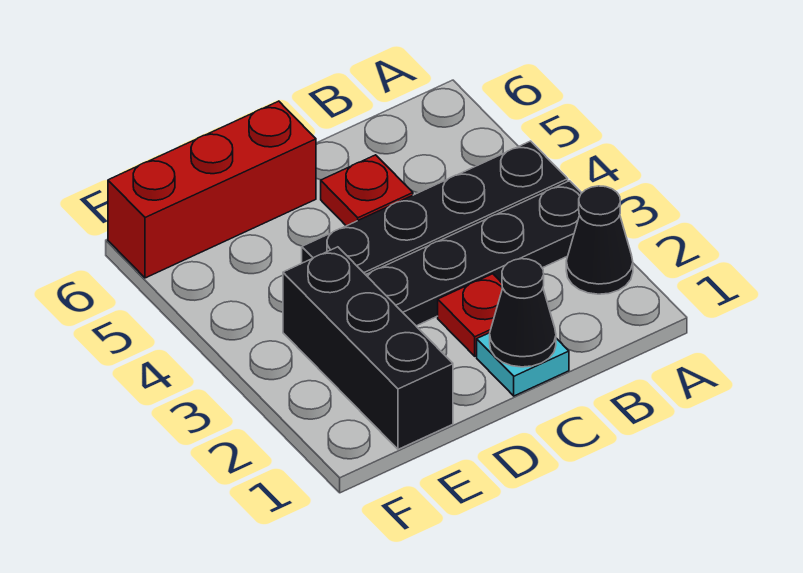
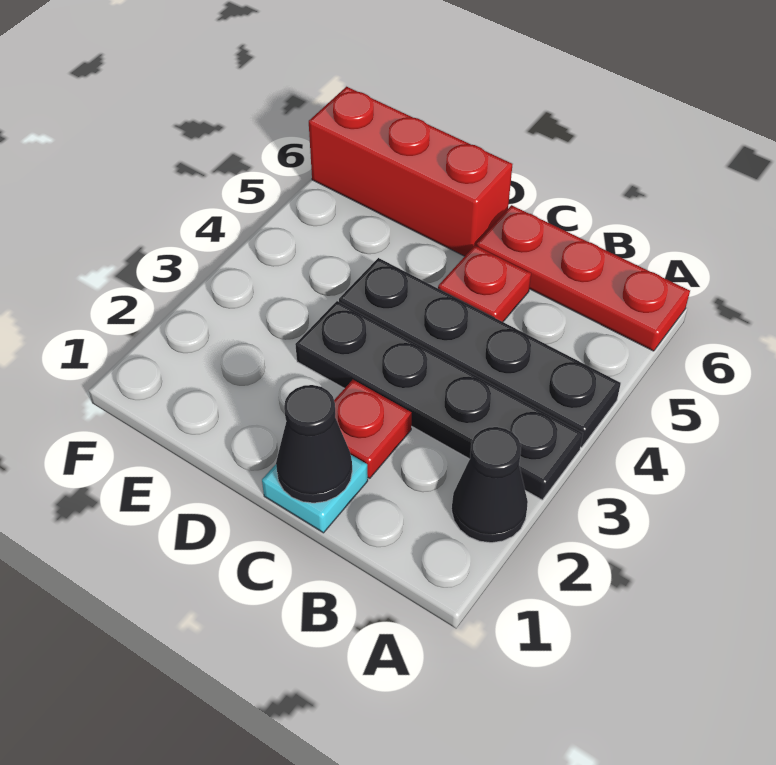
none -> red plate A6:C6 level 1
black brick E1:E3 level 1 -> none

